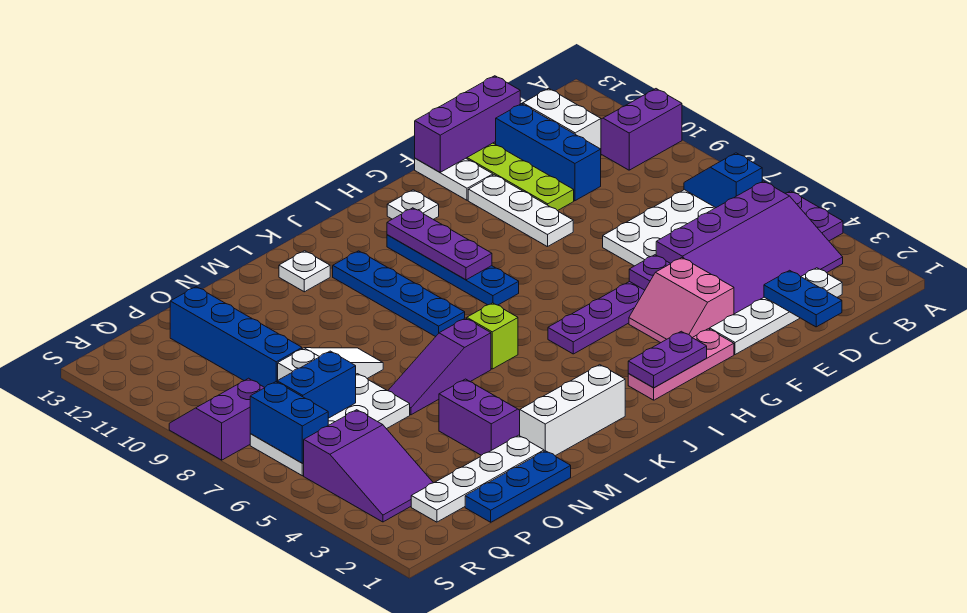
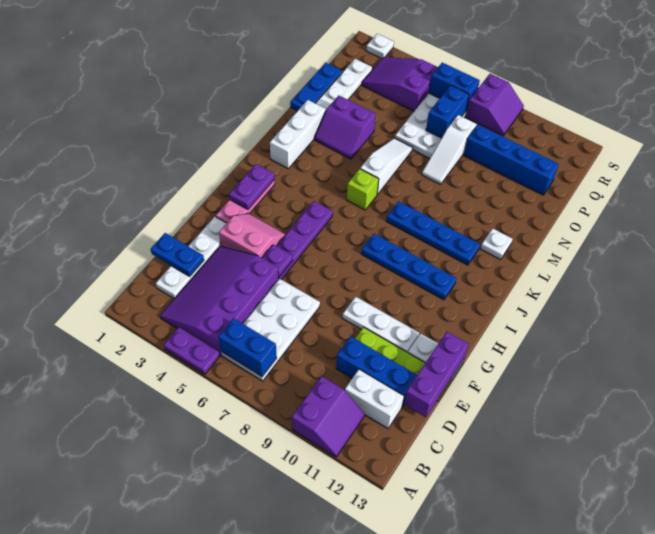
blue slope B6:B7 level 2 top 6 -> blue brick B6:B7 level 2
white plate H12 level 1 -> white plate S2 level 1
purple plate I9:I11 level 2 -> none
purple slope L6:N6 level 1 top L -> white slope L6:N6 level 1 top L

